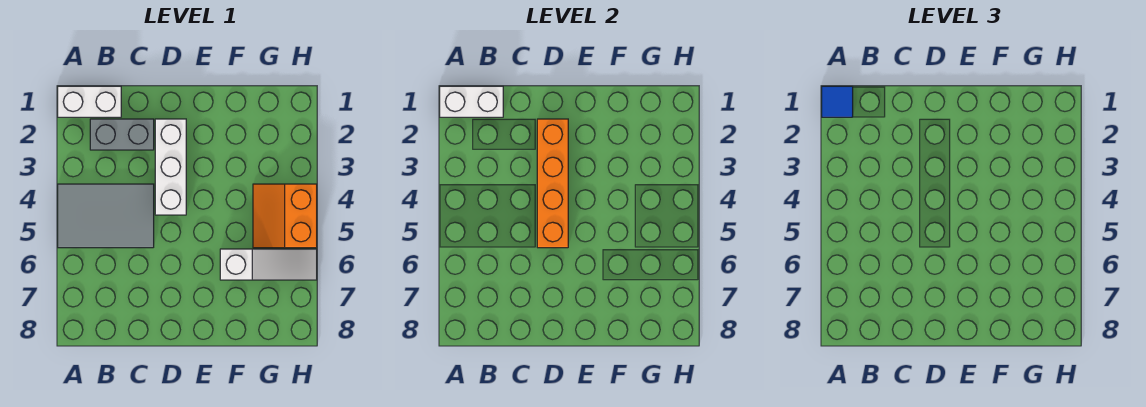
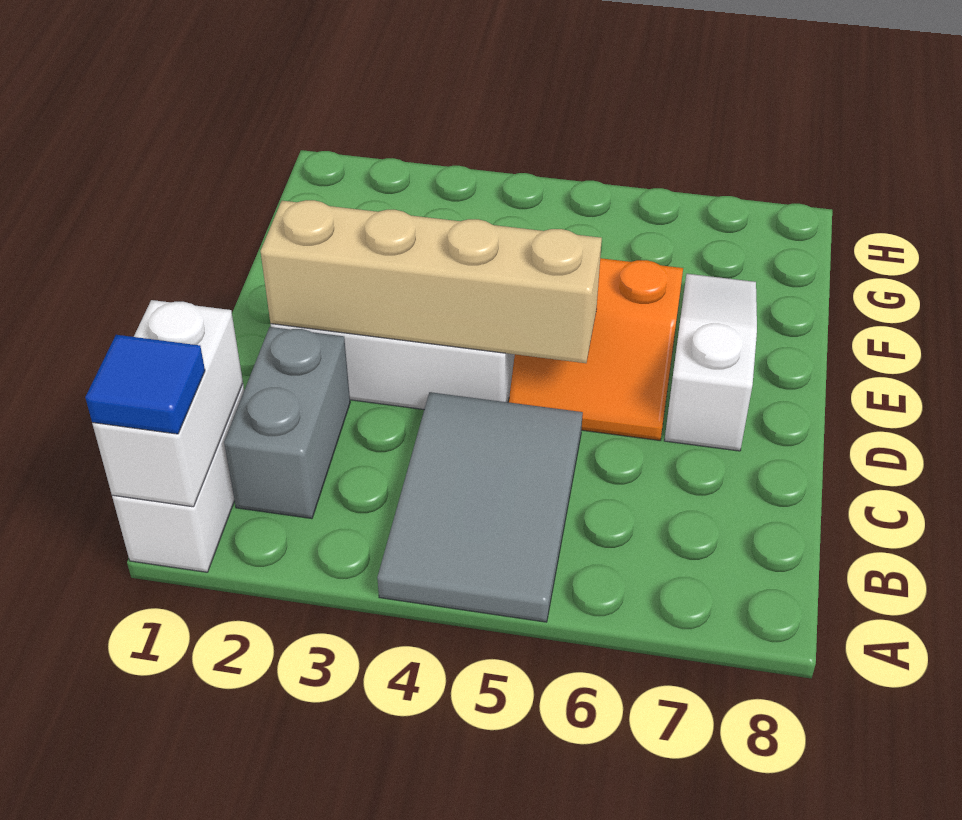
orange brick D2:D5 level 2 -> tan brick D2:D5 level 2
white slope F6:H6 level 1 top F -> white slope D7:F7 level 1 top D
orange slope G4:H5 level 1 top H -> orange slope D5:E6 level 1 top E

